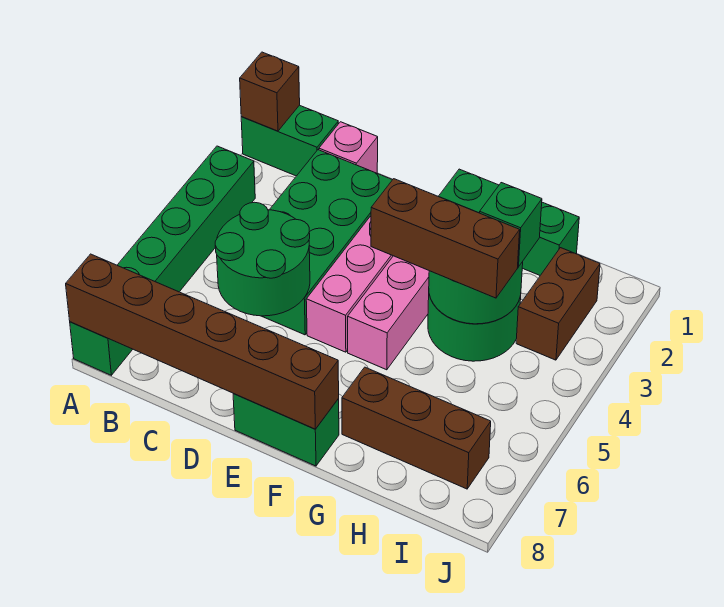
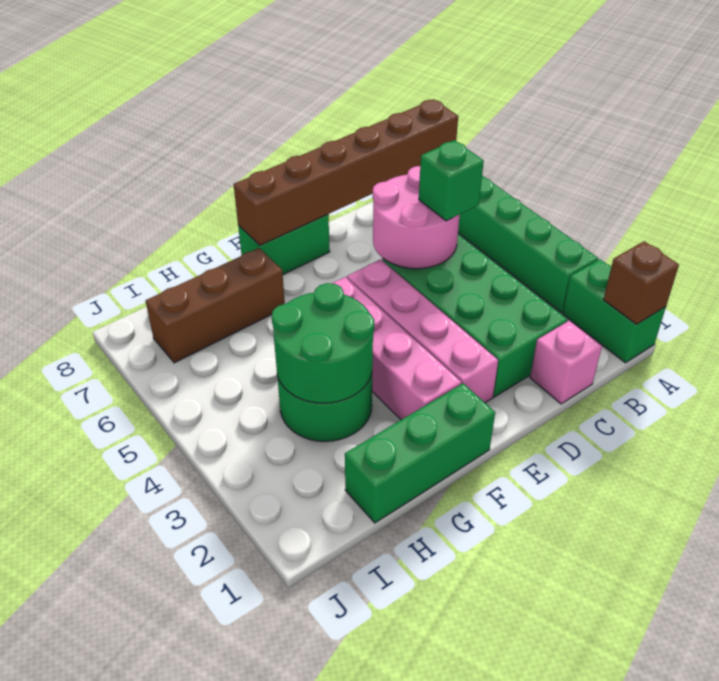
green brick A1:B1 level 1 -> green brick A1:A2 level 1
green round brick C5:D6 level 2 -> pink round brick C5:D6 level 2
brown brick F4:H4 level 3 -> none
green brick H3 level 3 -> green brick C5 level 3
brown brick I2:I3 level 1 -> none

